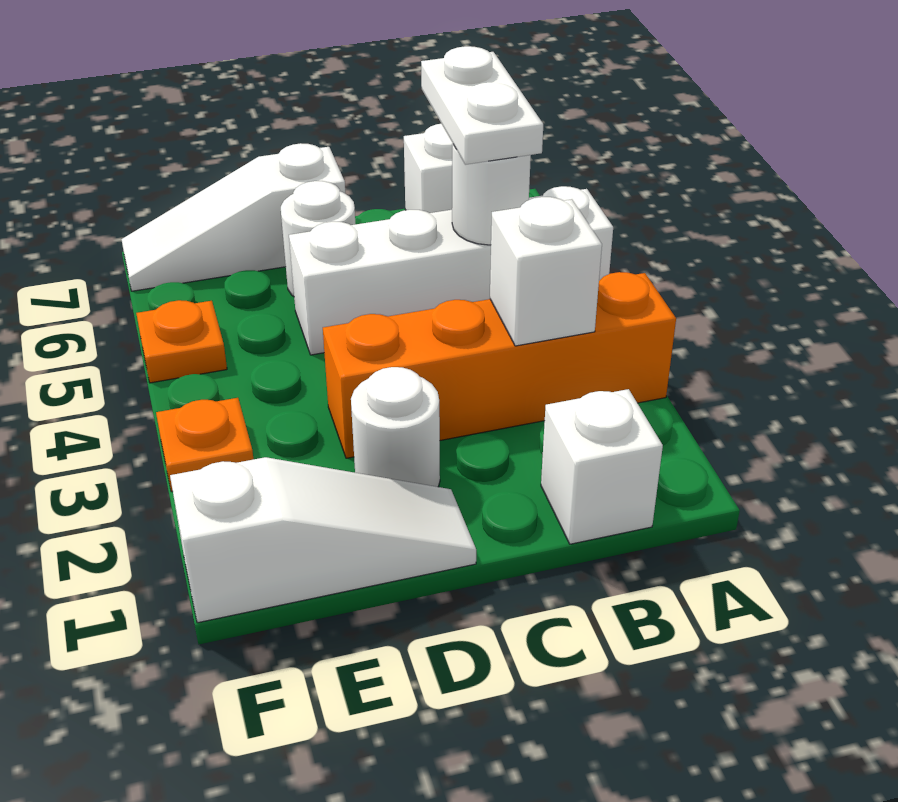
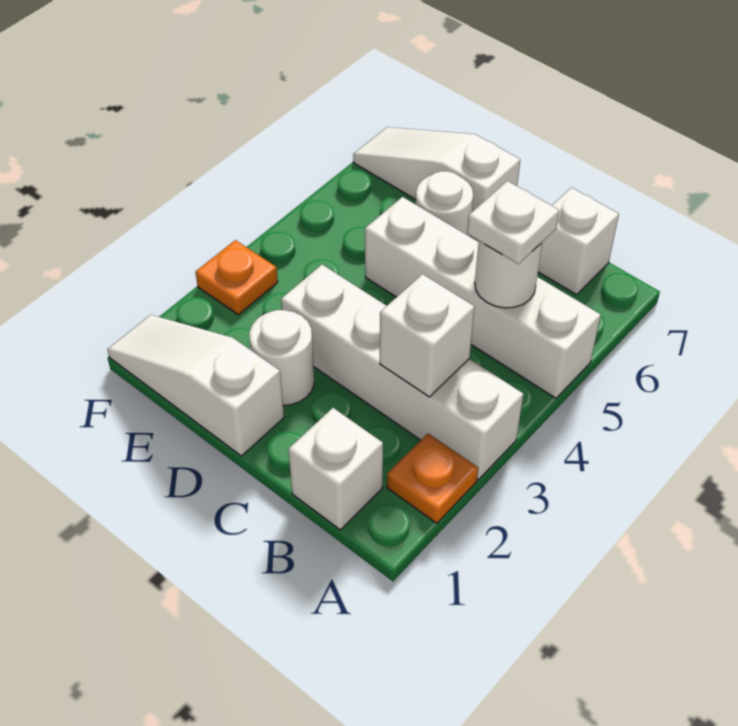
orange brick A3:D3 level 1 -> white brick A3:D3 level 1
white plate B5:B6 level 3 -> white plate B5 level 3
white slope D1:F1 level 1 top F -> white slope D1:F1 level 1 top D
orange plate F5 level 1 -> orange plate A2 level 1

